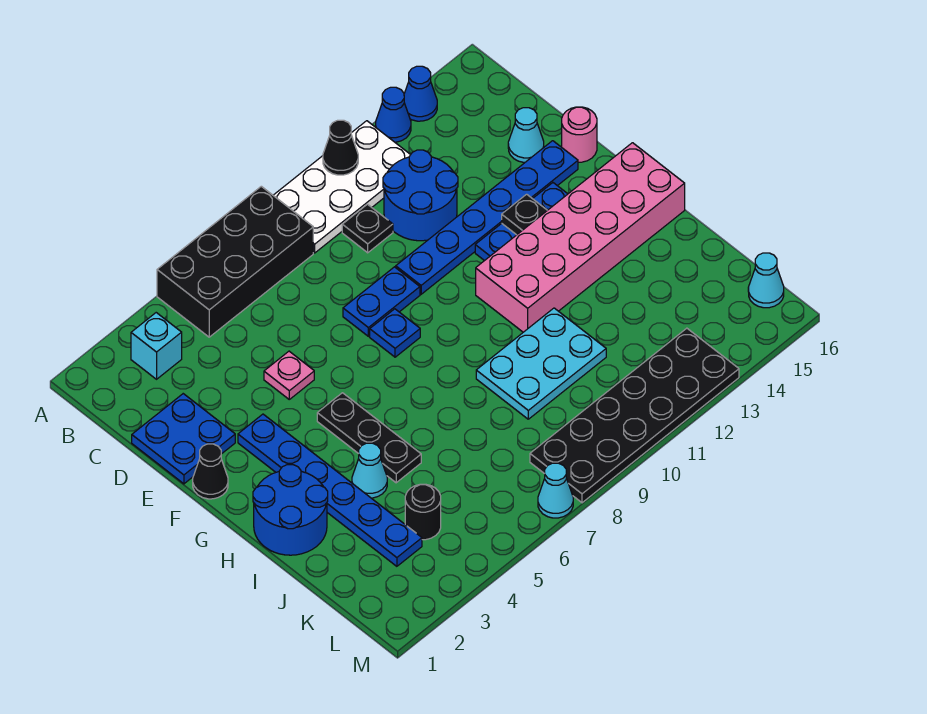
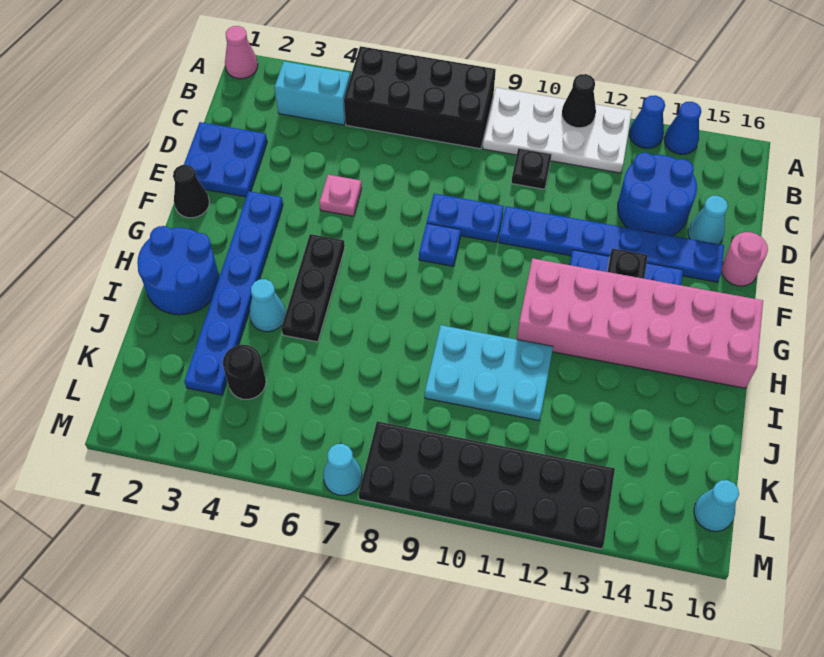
none -> pink cone A1 level 1
cyan brick B3 level 1 -> cyan brick B3:B4 level 1
blue round brick C11:D12 level 1 -> blue round brick C13:D14 level 1

